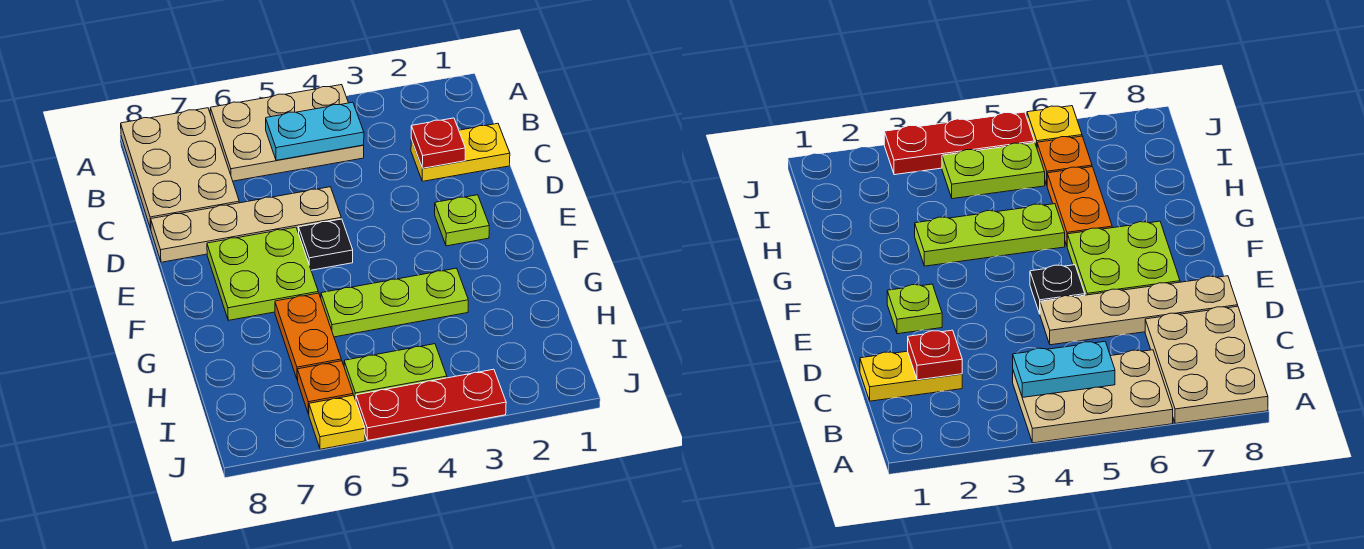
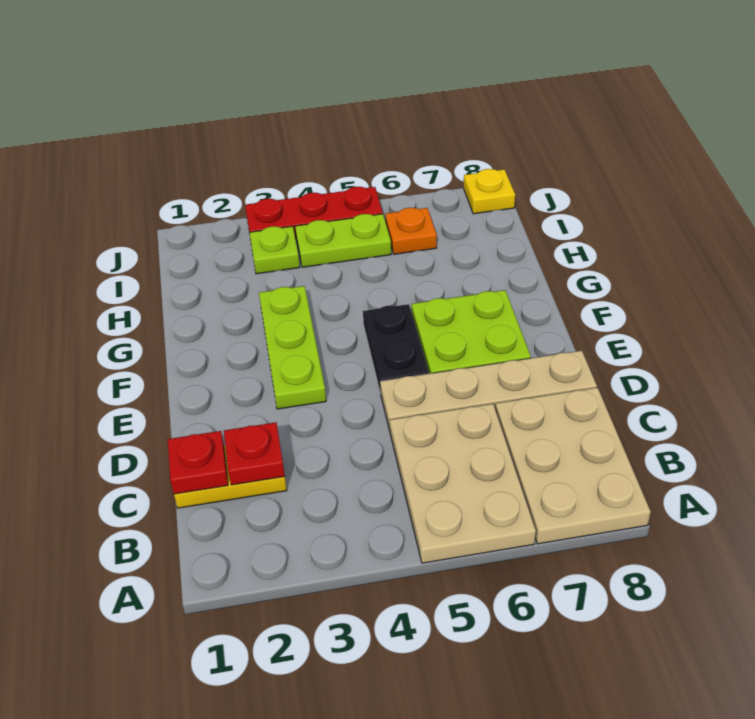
tan plate A4:B6 level 1 -> tan plate A5:C6 level 1
cyan plate B4:B5 level 2 -> none
none -> red plate C1 level 2
lime plate E2 level 1 -> lime plate I3 level 1
black plate E5 level 1 -> black plate E5:F5 level 1
lime plate G3:G5 level 1 -> lime plate E3:G3 level 1
orange plate G6:H6 level 1 -> none
yellow plate J6 level 1 -> yellow plate J8 level 1

